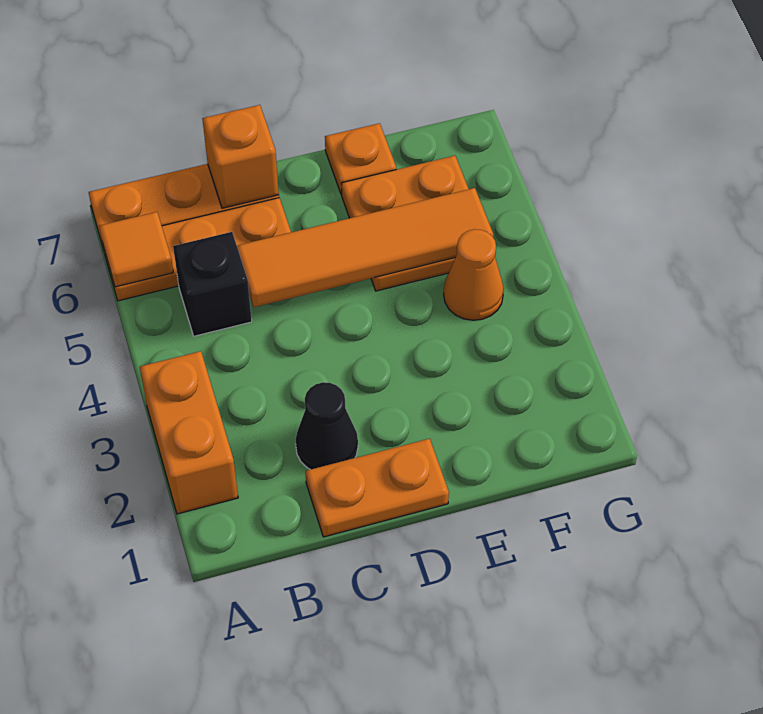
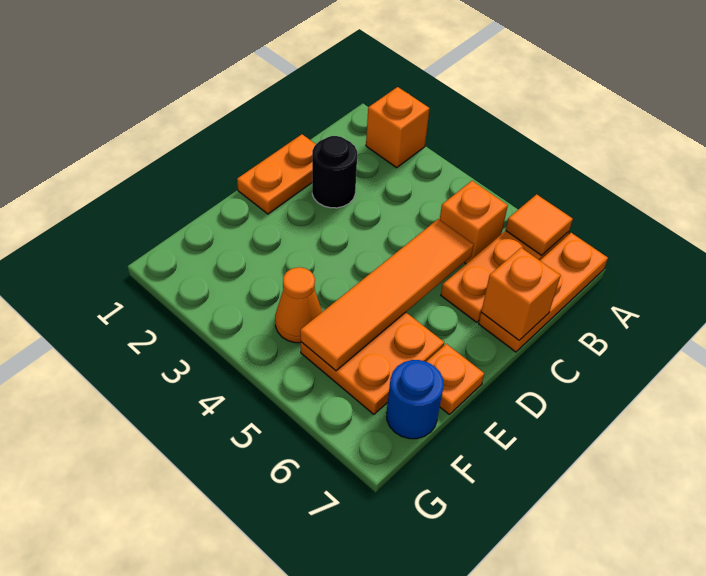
orange brick A2:A3 level 1 -> orange brick A2 level 1
black brick B5 level 1 -> orange brick B5 level 1
black cone C2 level 1 -> black round brick C2 level 1
none -> blue round brick F7 level 1

